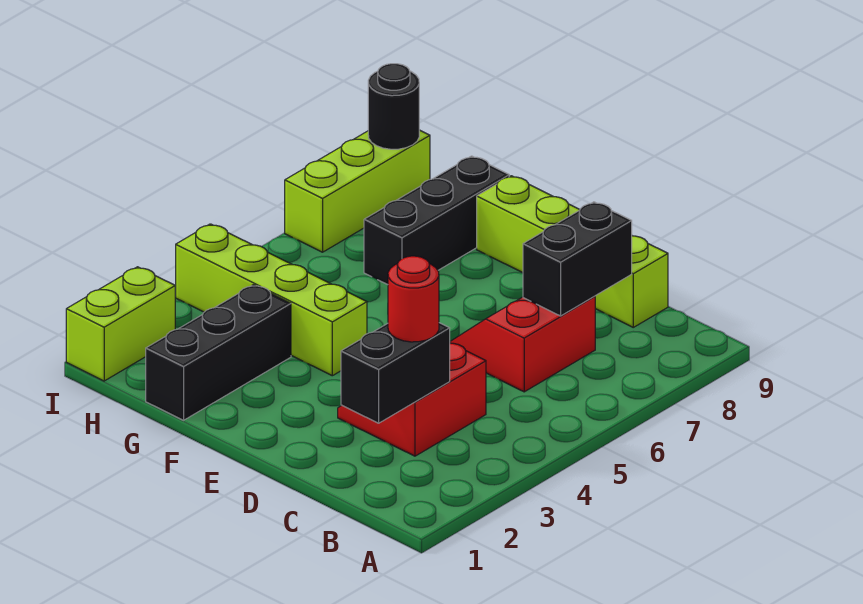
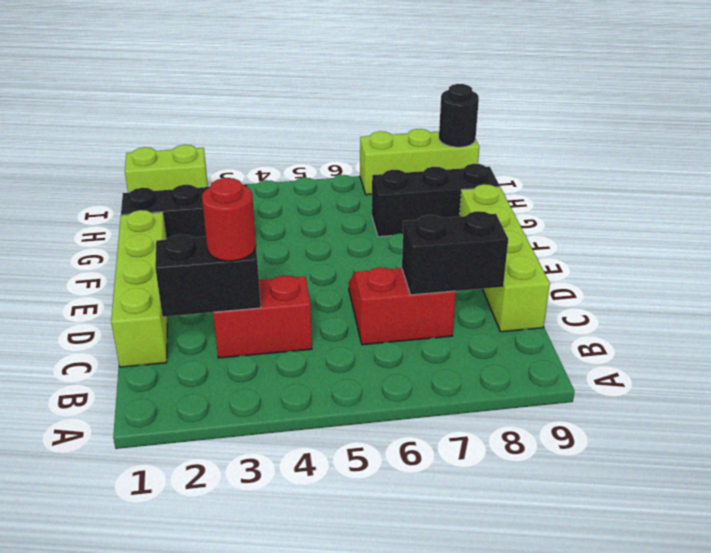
lime brick F4:I4 level 1 -> lime brick C1:F1 level 1

